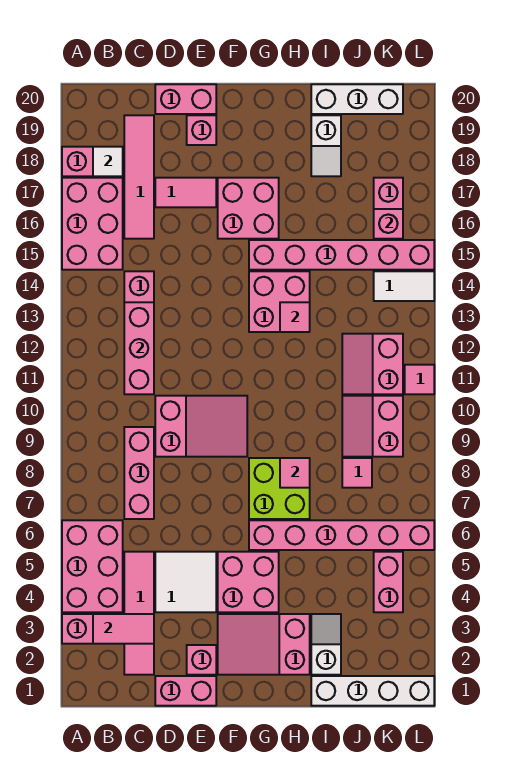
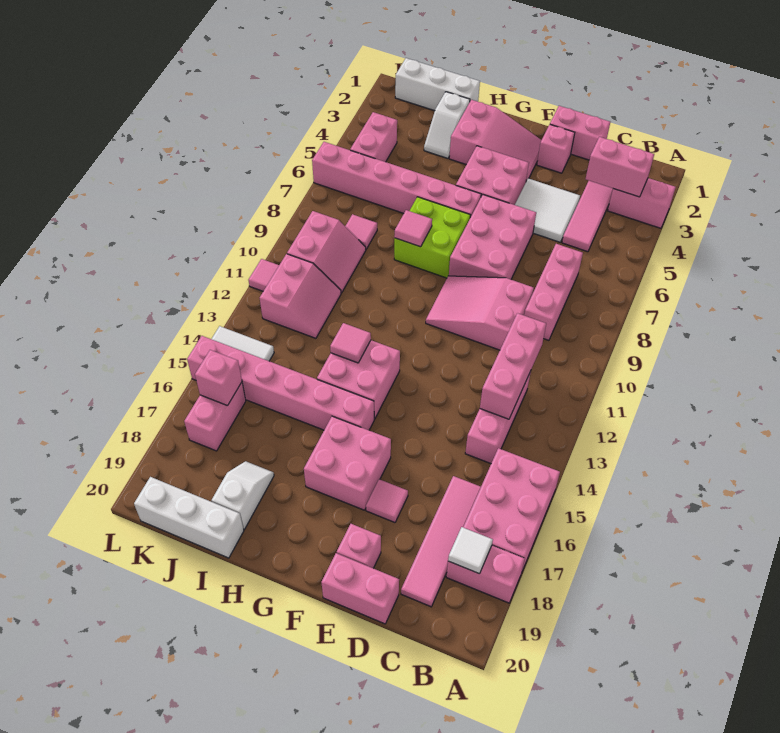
pink brick A4:B6 level 1 -> pink brick E6:F8 level 1
pink tile B3:C3 level 2 -> pink brick B3:C3 level 2
pink tile D17:E17 level 1 -> pink tile E17 level 1
white brick I1:L1 level 1 -> white brick I1:K1 level 1

